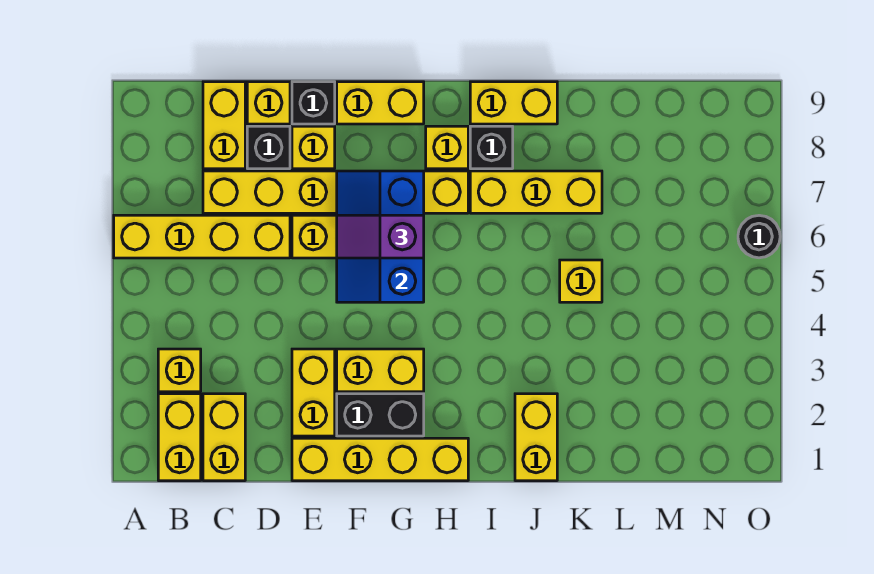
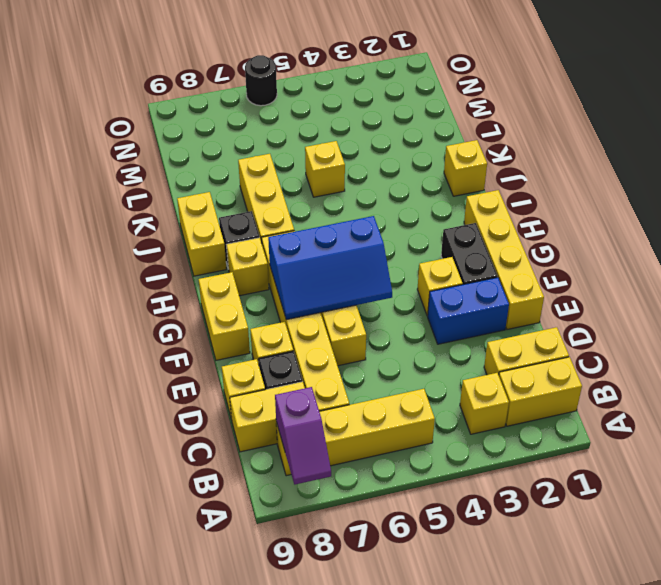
yellow brick A6:D6 level 1 -> yellow brick B5:B8 level 1
yellow brick E2:E3 level 1 -> blue brick E2:E3 level 1
black brick E9 level 1 -> none
yellow brick F3:G3 level 1 -> yellow brick F3 level 1
purple slope F6:G6 level 3 top G -> purple slope A8:B8 level 2 top B
yellow brick J1:J2 level 1 -> yellow brick J1 level 1

